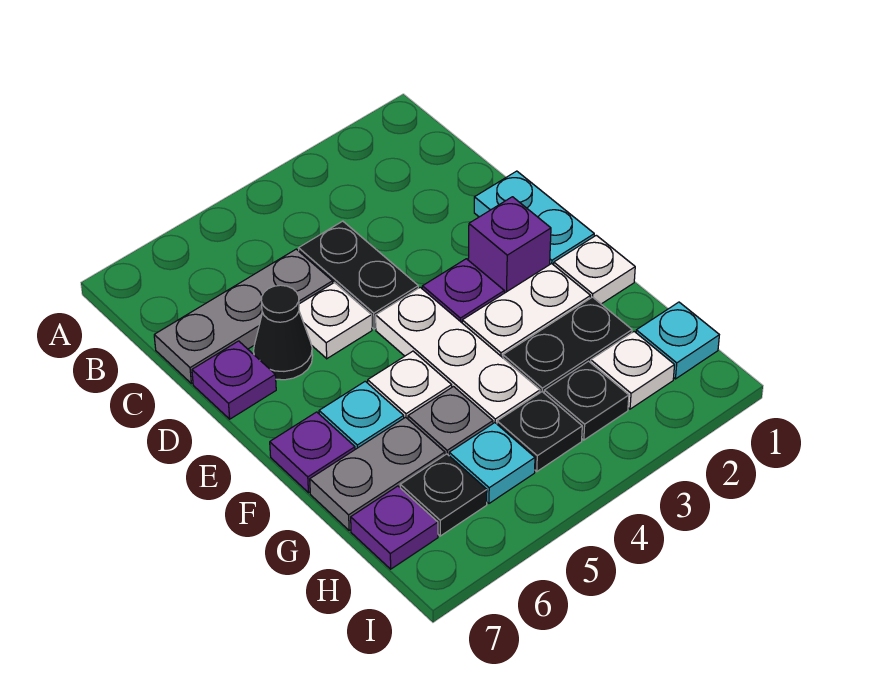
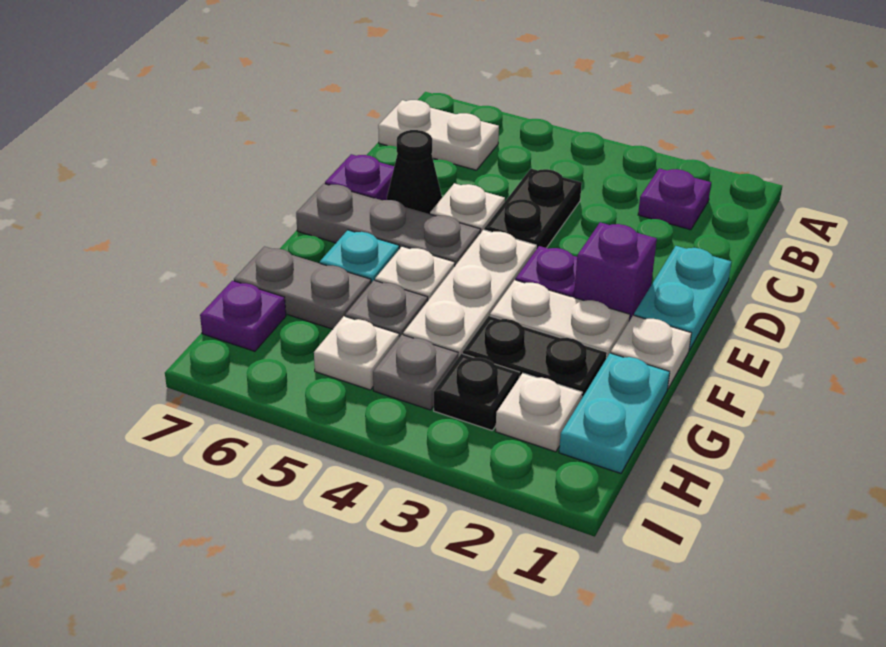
none -> white plate B6:B7 level 1
grey plate C5:C7 level 1 -> grey plate E5:E7 level 1
purple plate F7 level 1 -> purple plate B2 level 1
cyan plate H1 level 1 -> cyan plate G1:H1 level 1
black plate H4 level 1 -> grey plate H4 level 1
cyan plate H5 level 1 -> white plate H5 level 1
black plate H6 level 1 -> none

